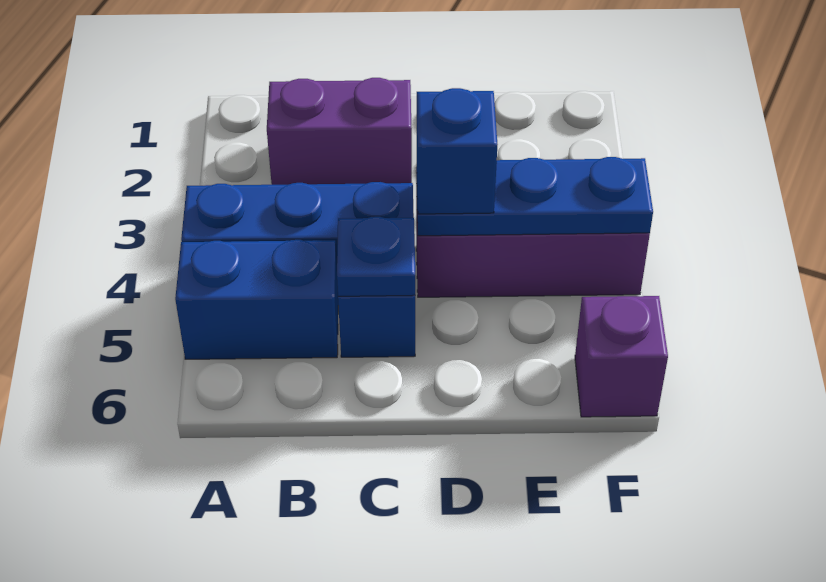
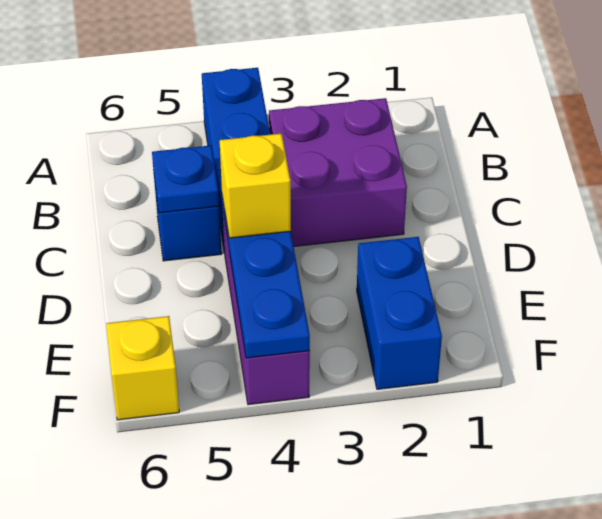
blue brick A5:B5 level 1 -> blue brick E2:F2 level 1
purple brick B2:C2 level 1 -> purple brick B2:C3 level 1
blue brick D4 level 3 -> yellow brick D4 level 3
purple brick F6 level 1 -> yellow brick F6 level 1

